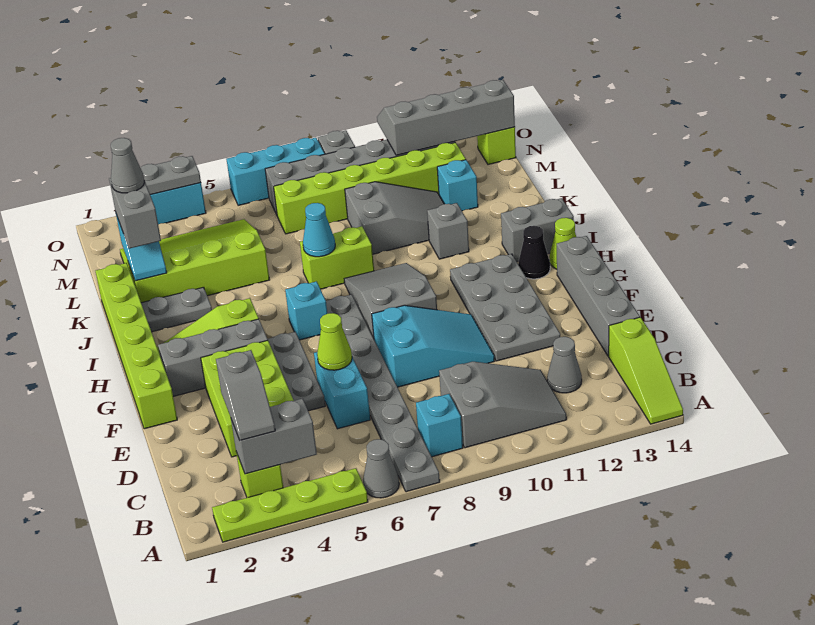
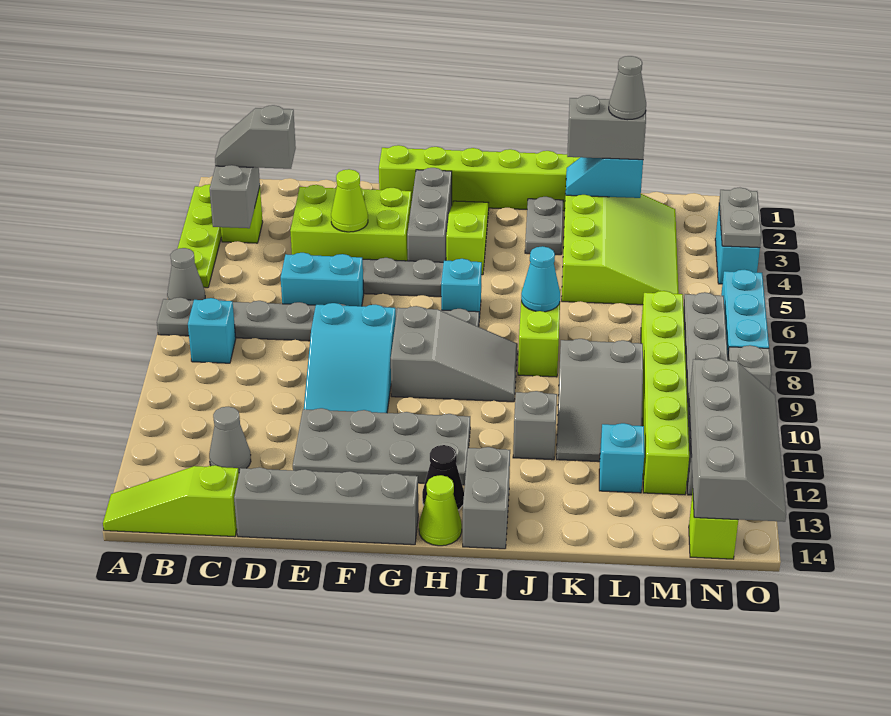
grey slope B9:C11 level 1 top 9 -> none
lime cone E6 level 2 -> lime cone E4 level 2

